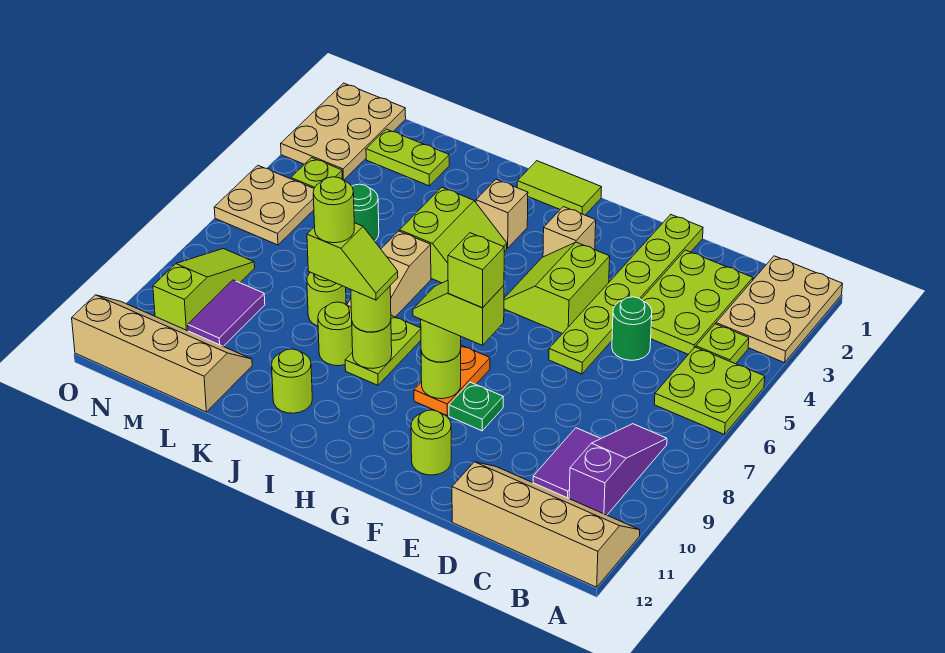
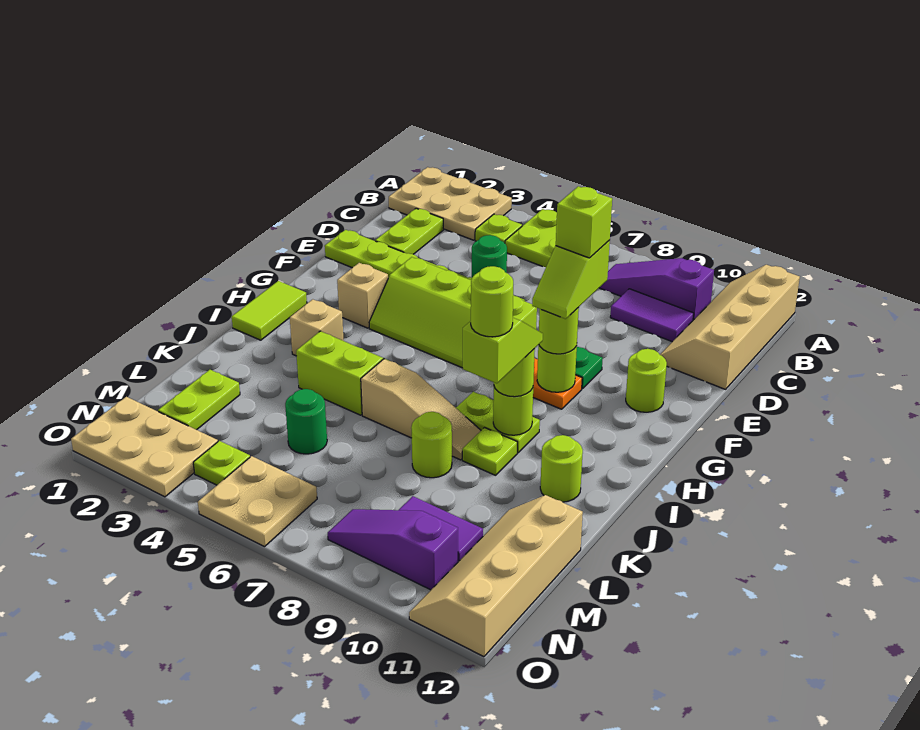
lime plate C2:D4 level 1 -> lime plate C2:D2 level 1
lime slope F4:G5 level 1 top F -> lime slope F4:G7 level 1 top F
lime round brick J9 level 1 -> lime plate J9 level 1
lime slope N8:N10 level 1 top 10 -> purple slope N8:N10 level 1 top 10

